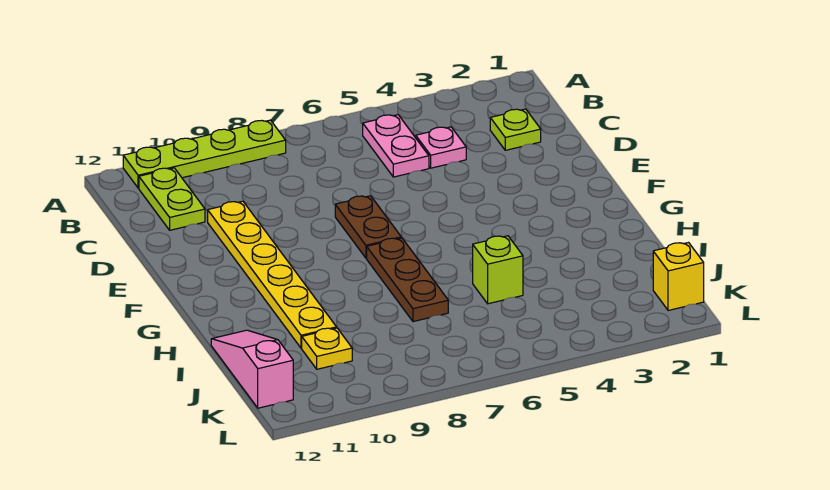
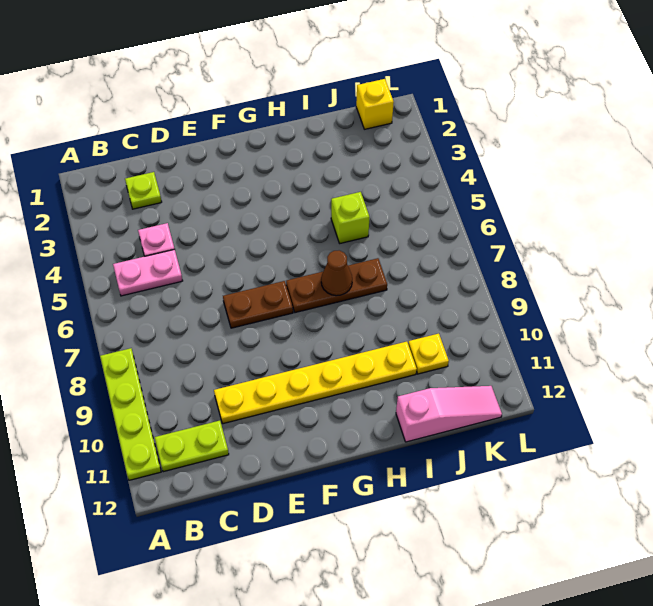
none -> brown cone H7 level 2
pink slope I12:K12 level 1 top K -> pink slope I12:K12 level 1 top I

